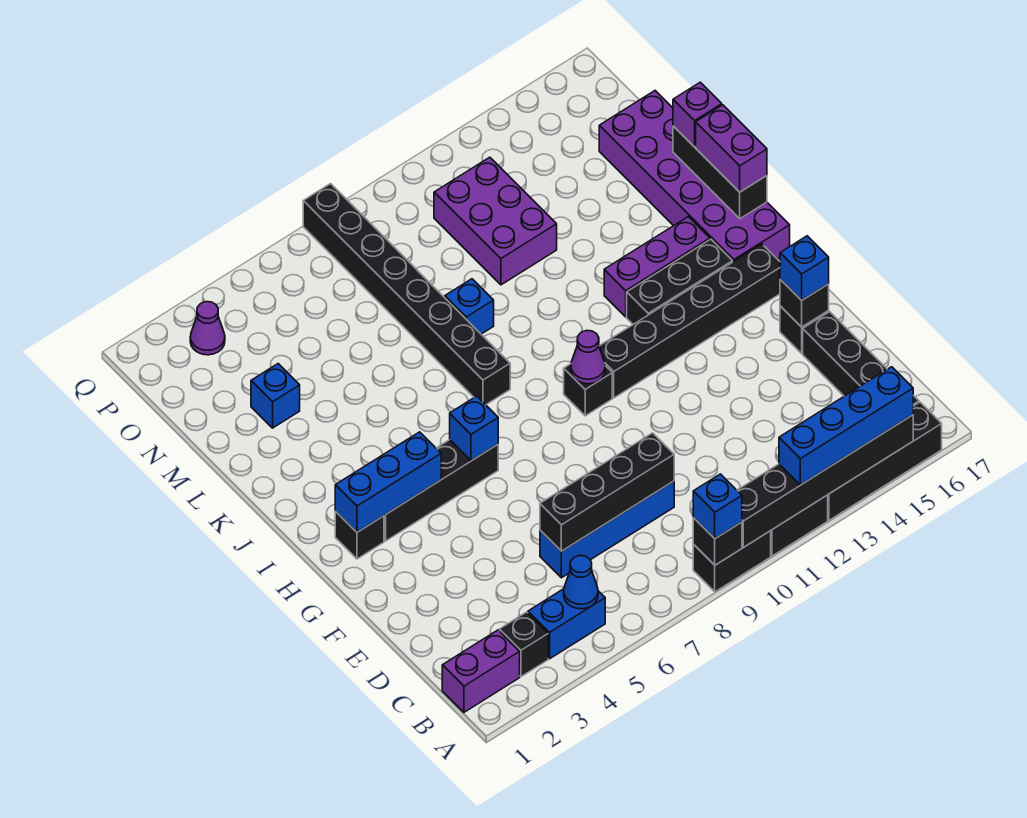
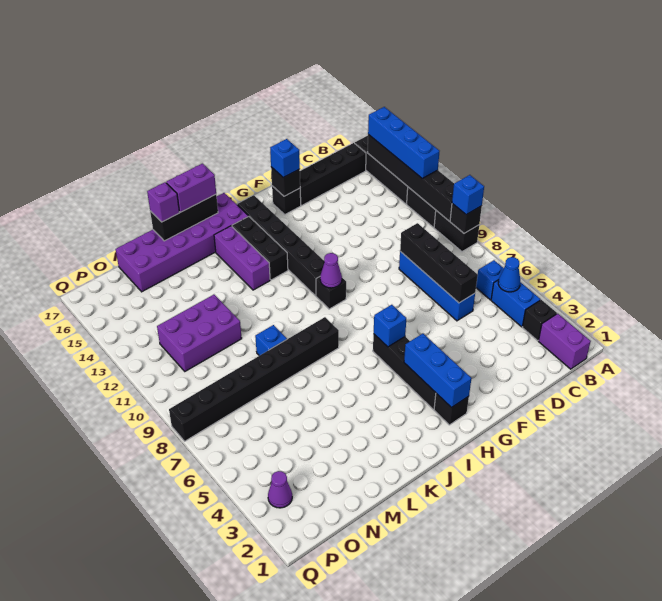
blue brick M3 level 1 -> blue brick B6 level 1

